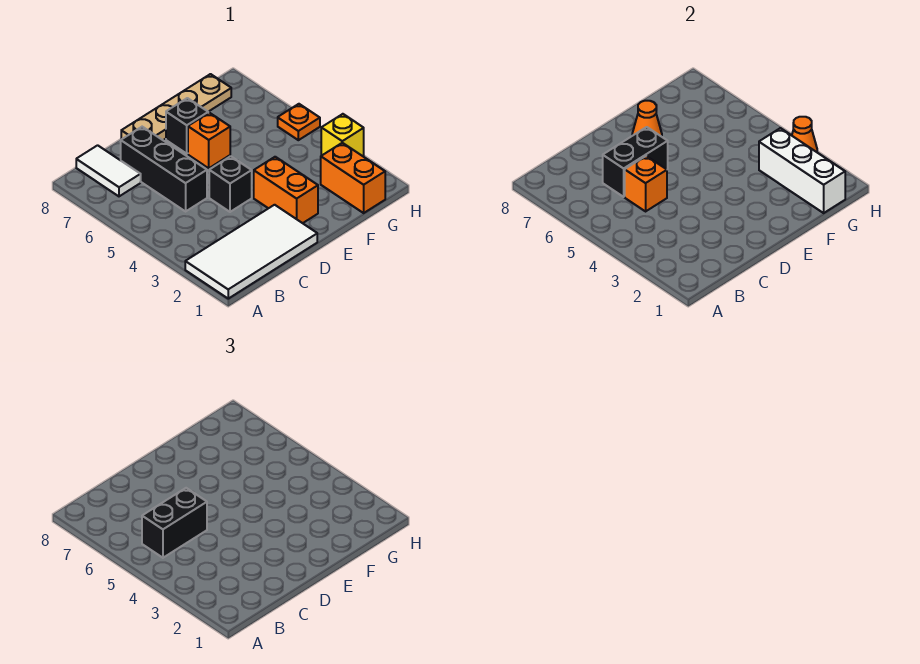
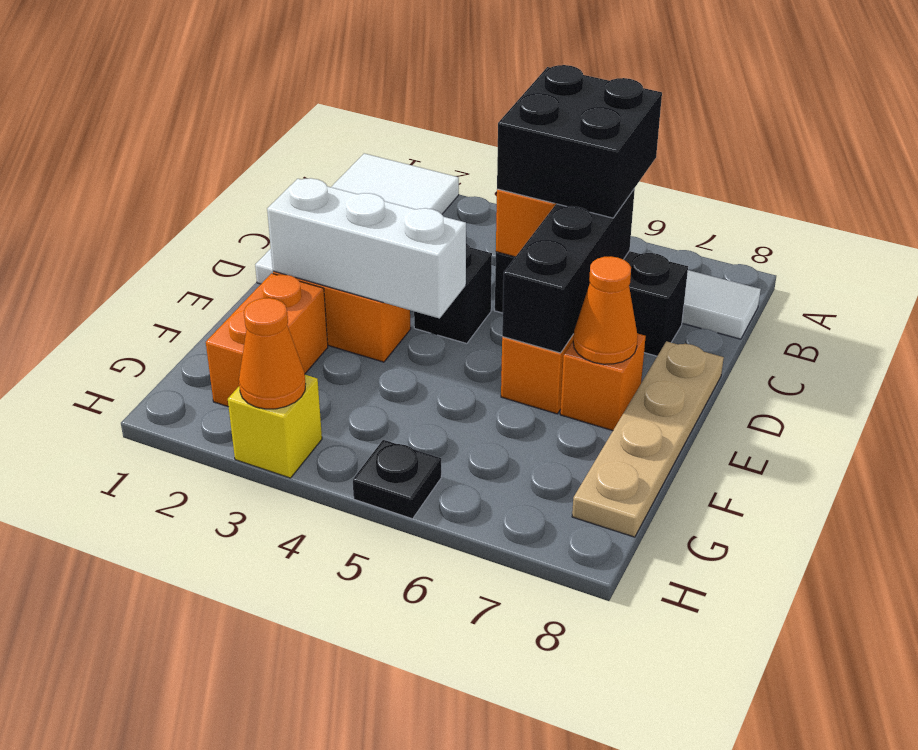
black brick B5:C5 level 3 -> black brick B5:C6 level 3
black brick C6:D6 level 2 -> black brick C6:E6 level 2
black brick E7 level 1 -> orange brick E7 level 1
orange brick G1:G2 level 1 -> orange brick F2:G2 level 1
white brick G1:G3 level 2 -> white brick E2:E4 level 2
orange plate H5 level 1 -> black plate H5 level 1

